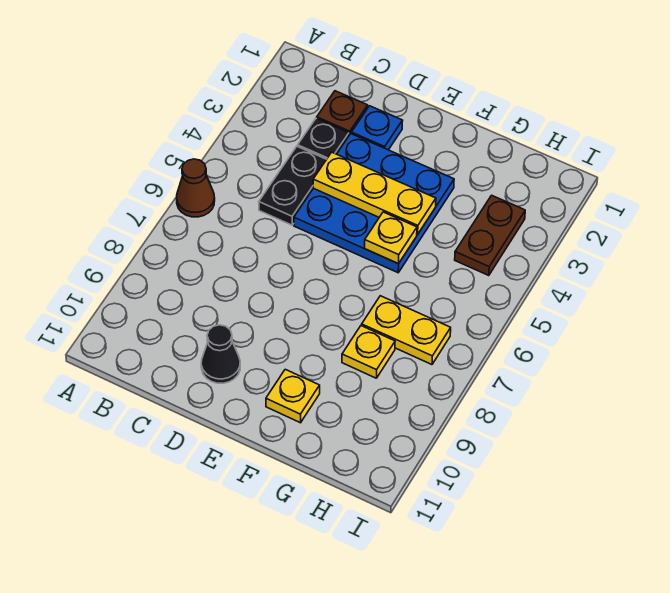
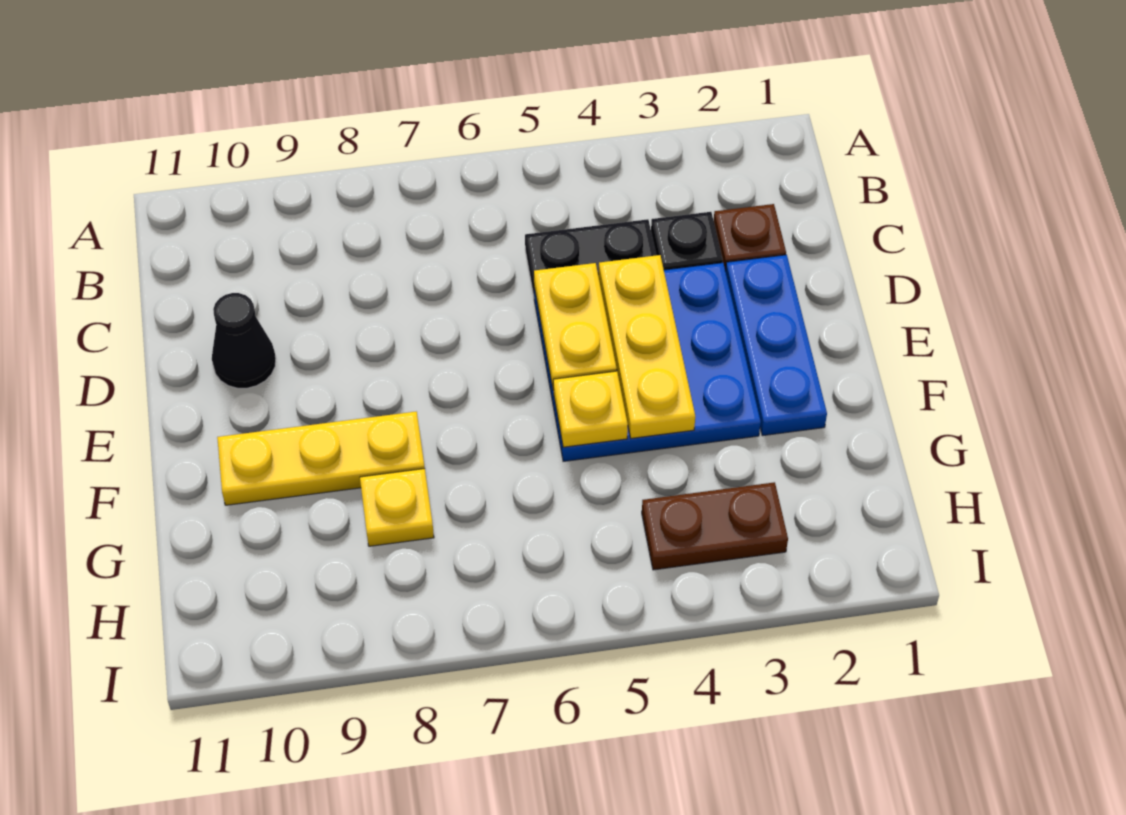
brown cone A6 level 1 -> none
blue plate D2 level 1 -> blue plate D2:F2 level 1
yellow plate F10 level 1 -> yellow plate F8:F10 level 1
yellow plate G7:H7 level 1 -> yellow plate D5:E5 level 2

